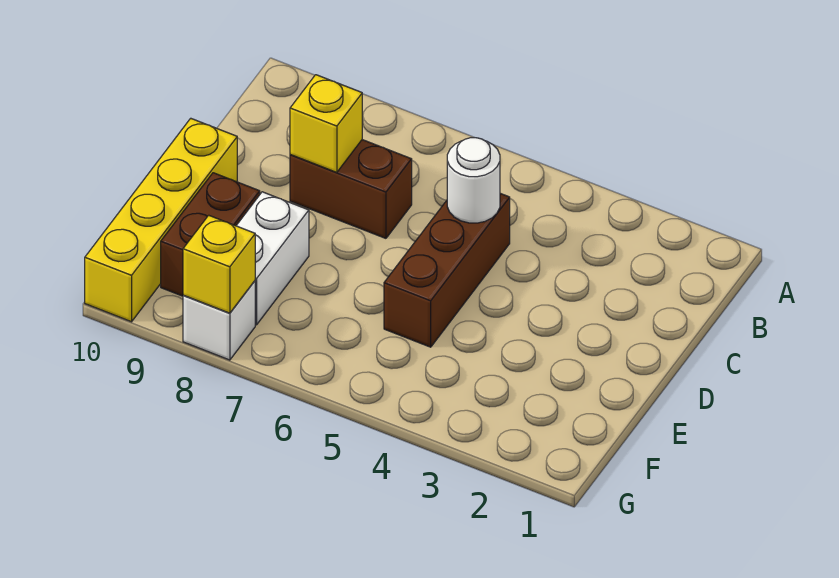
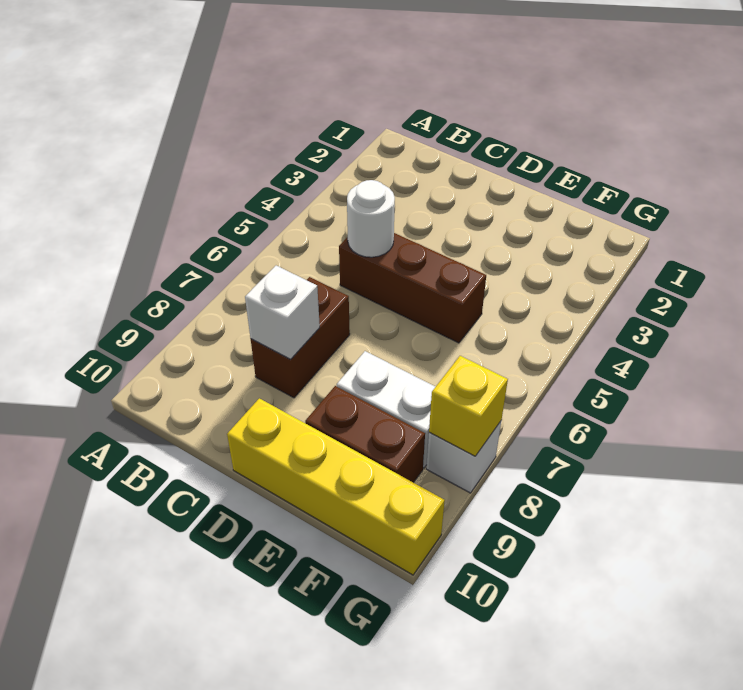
yellow brick C8 level 2 -> white brick C8 level 2

